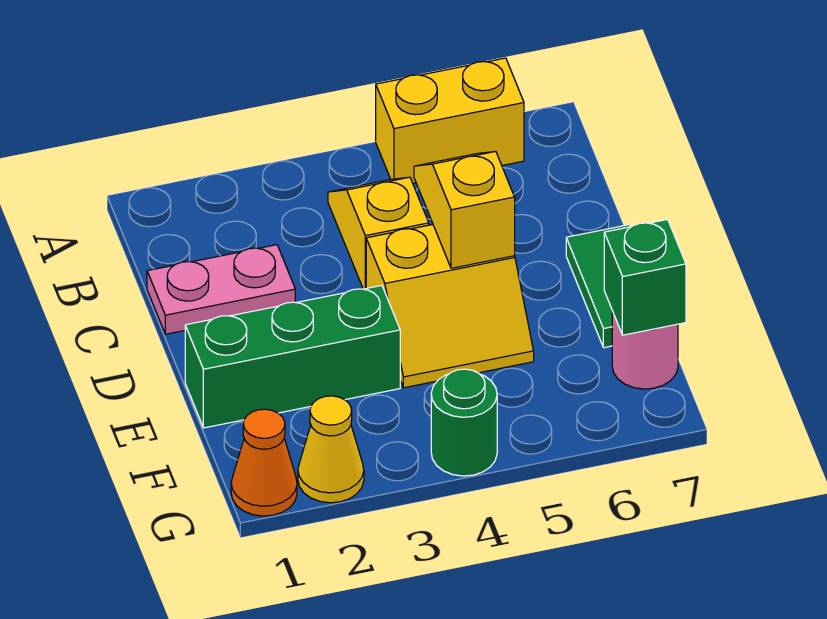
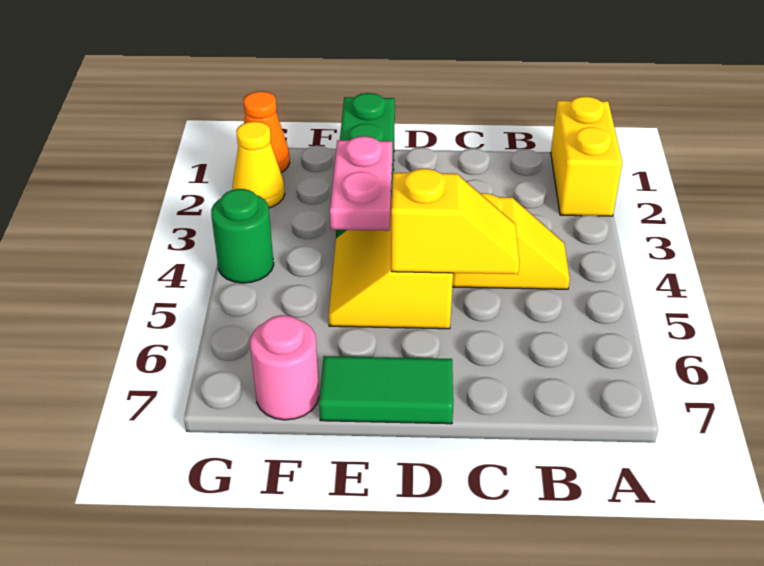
yellow brick A5:A6 level 1 -> yellow brick A1:A2 level 1
pink plate C1:C2 level 1 -> pink plate E3:E4 level 2
green brick F7 level 2 -> none

